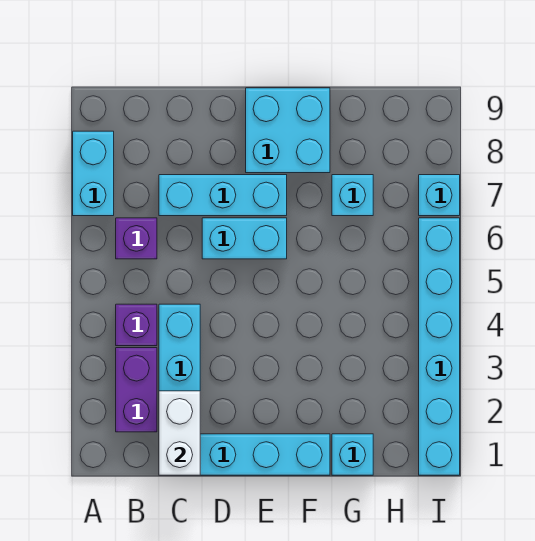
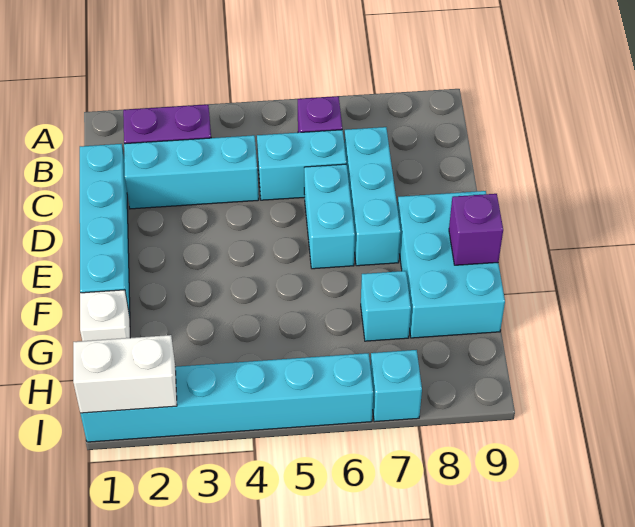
cyan brick A7:A8 level 1 -> cyan brick C5:C6 level 1
purple brick B4 level 1 -> purple brick F9 level 2
white brick C1:C2 level 2 -> white brick I1:I2 level 2
cyan brick E8:F9 level 1 -> cyan brick E8:G9 level 1
cyan brick G1 level 1 -> white brick G1 level 1

